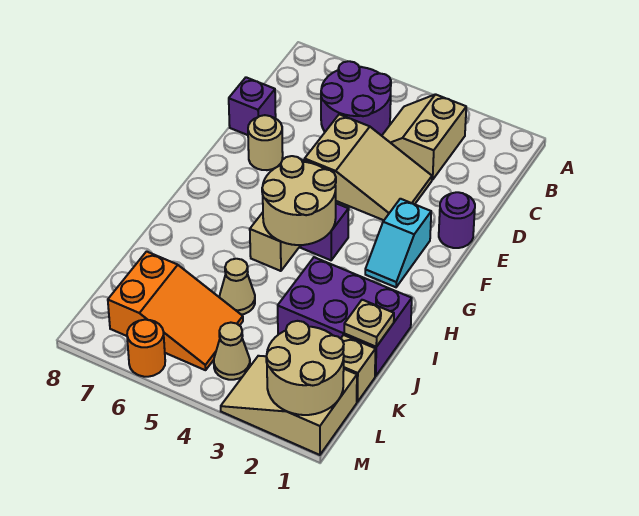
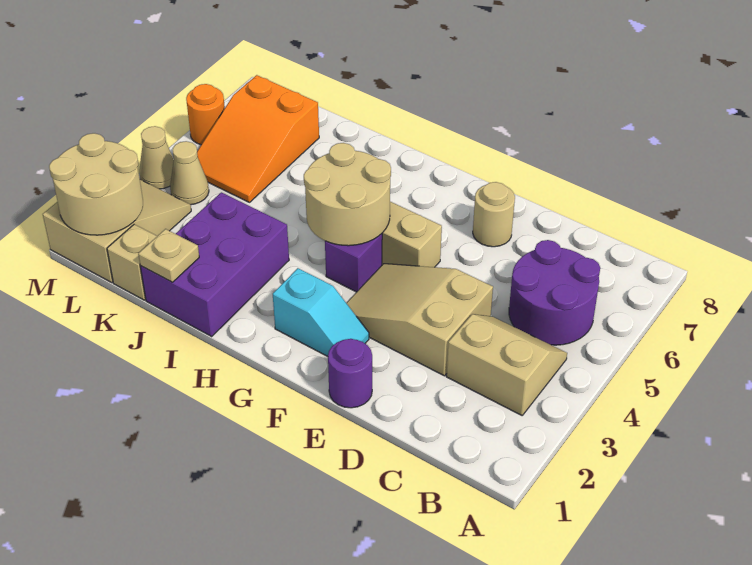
tan slope D3:E5 level 1 top 5 -> tan slope D3:F4 level 1 top D
purple brick D8 level 1 -> none
cyan slope F2:G2 level 1 top F -> cyan slope F2:G2 level 1 top G
tan cone J5 level 1 -> tan cone M4 level 1

